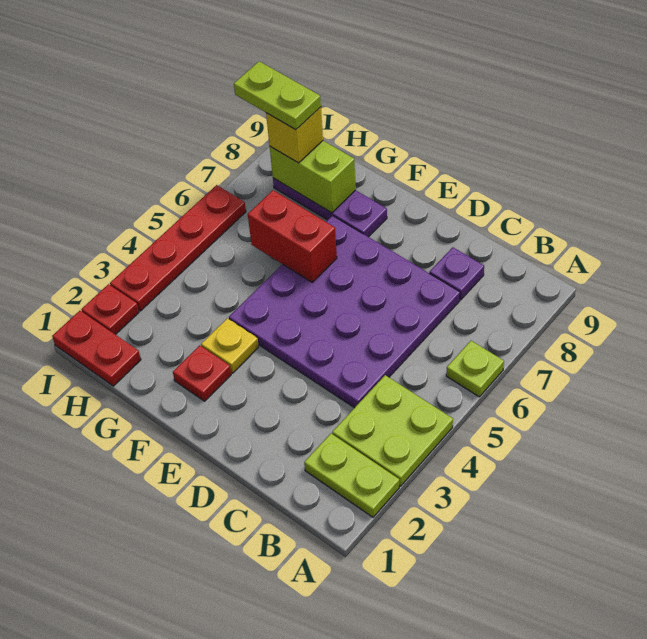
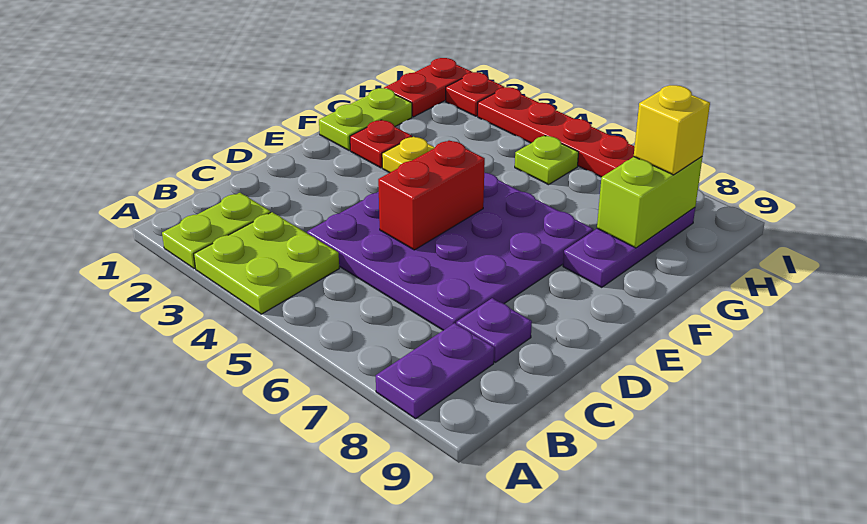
lime plate A6 level 1 -> lime plate H5 level 1
none -> purple plate A8:B8 level 1
red brick F6:G6 level 2 -> red brick D5:E5 level 2
lime plate H8:I8 level 4 -> lime plate F1:G1 level 1

